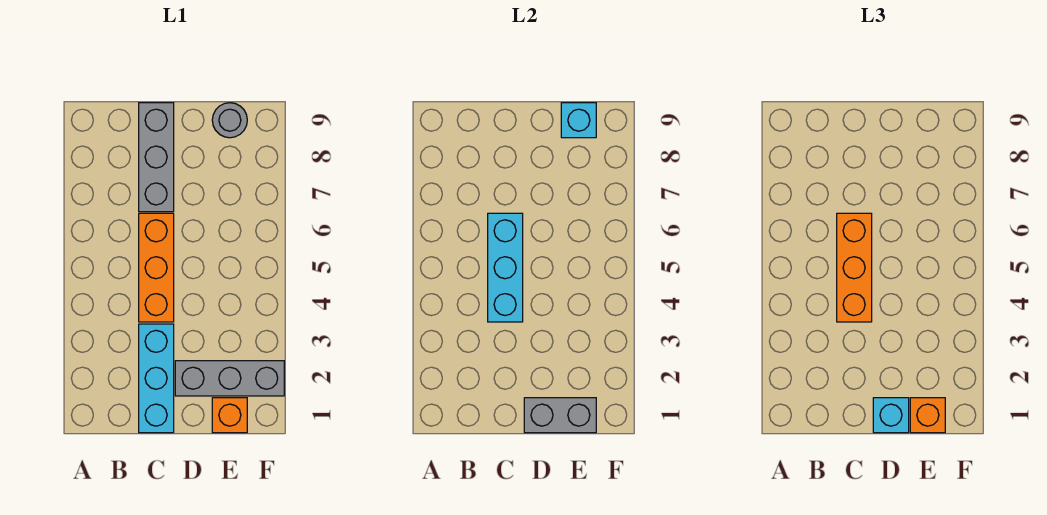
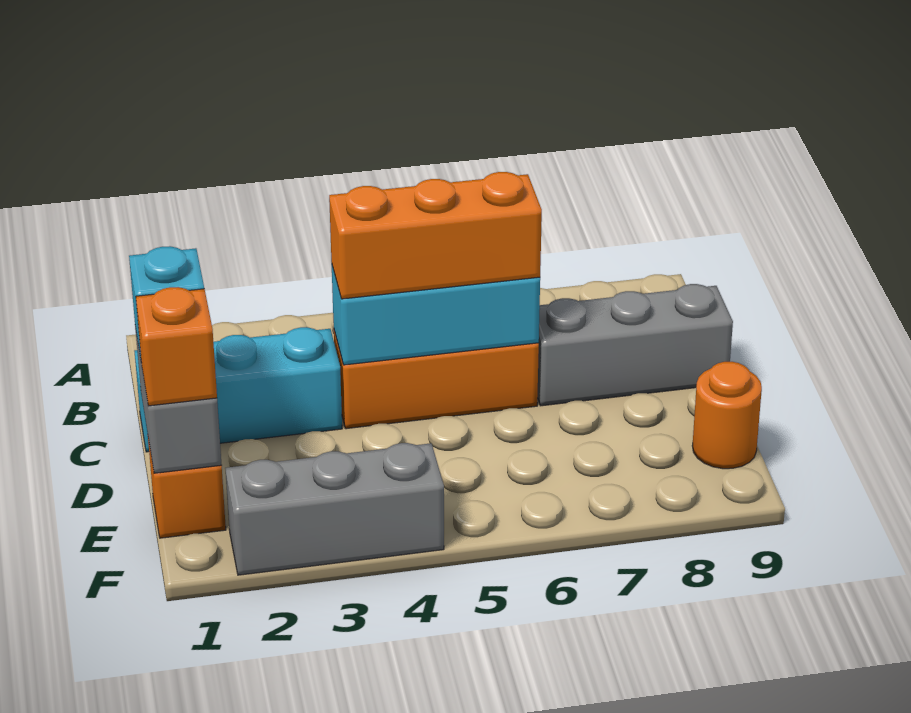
grey brick D2:F2 level 1 -> grey brick F2:F4 level 1
grey round brick E9 level 1 -> orange round brick E9 level 1
cyan brick E9 level 2 -> none

